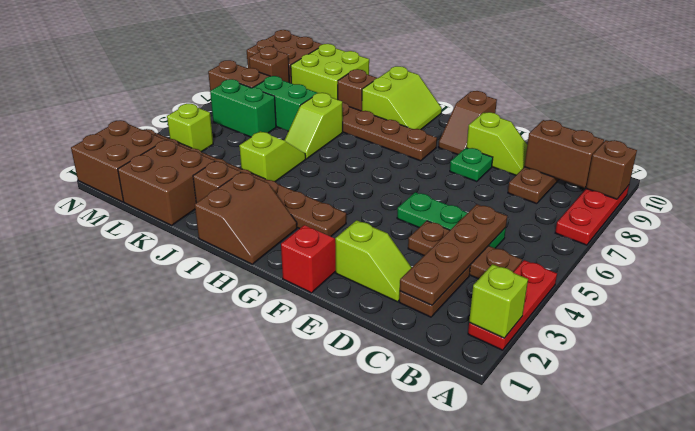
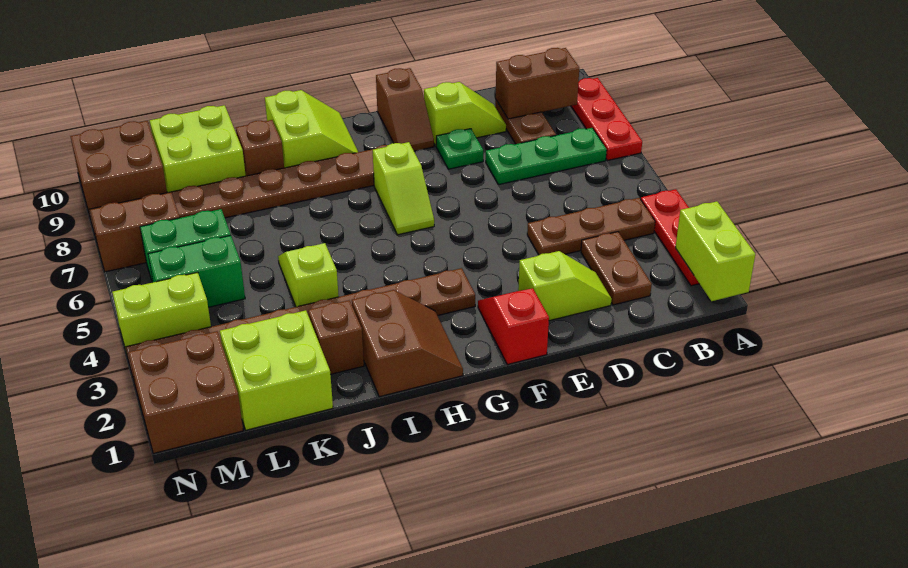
lime brick A2 level 2 -> lime brick A1:A2 level 2
brown brick A9 level 2 -> none
brown plate C2:C5 level 2 -> none
green plate C5:E5 level 1 -> green plate B7:D7 level 1
lime slope J6:J7 level 1 top 7 -> lime slope G6:G7 level 1 top 7
brown brick K1:L2 level 1 -> lime brick K1:L2 level 1
green brick K7:L7 level 1 -> green brick L5:M5 level 1
lime brick M4 level 1 -> lime brick M4:N4 level 1
brown brick M8 level 2 -> none

